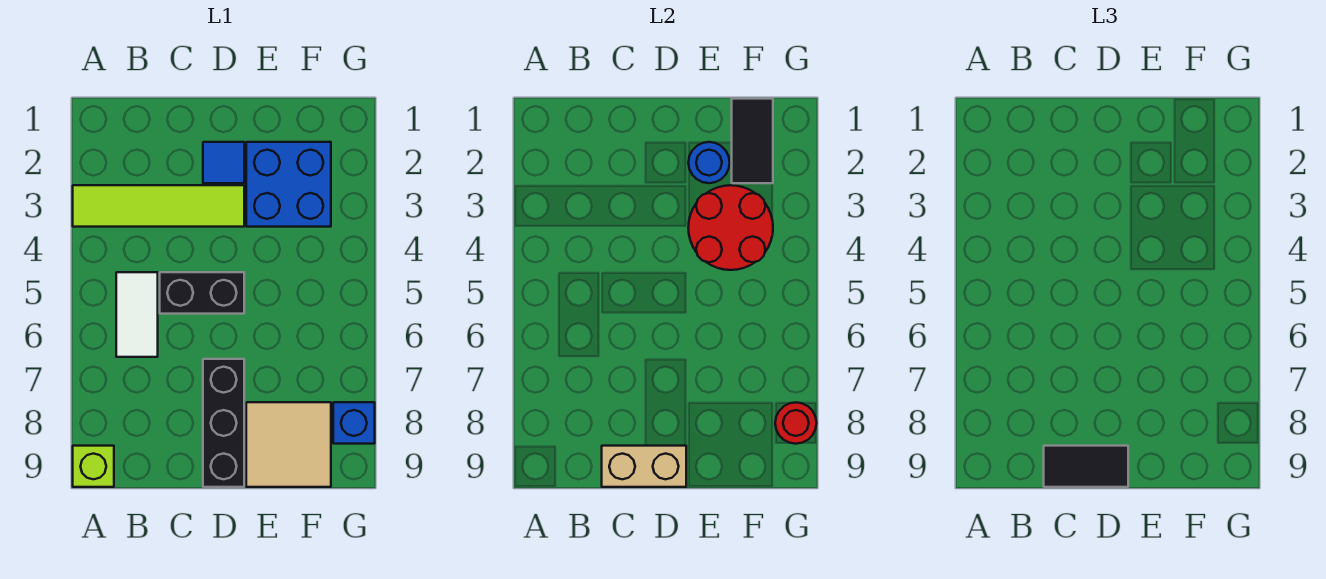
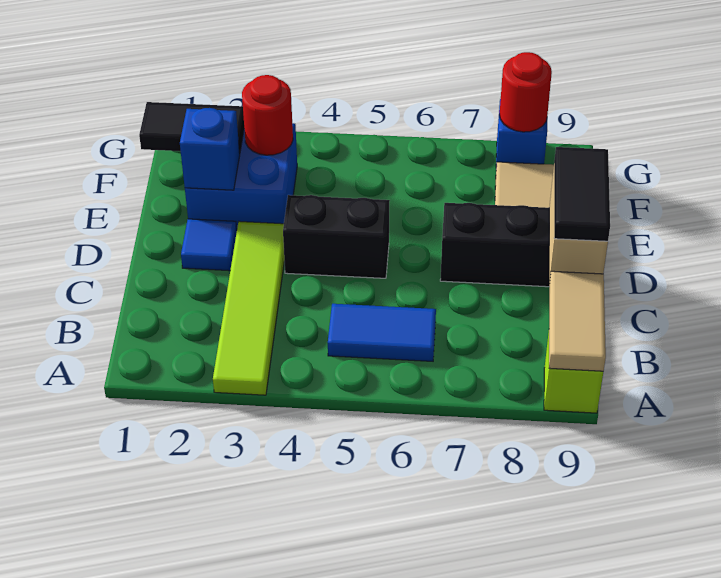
none -> tan tile A9:B9 level 2
white tile B5:B6 level 1 -> blue tile B5:B6 level 1
black brick C5:D5 level 1 -> black brick D4:D5 level 1
blue round brick E2 level 2 -> blue brick E2 level 2
red round brick E3:F4 level 2 -> red round brick F3 level 2

